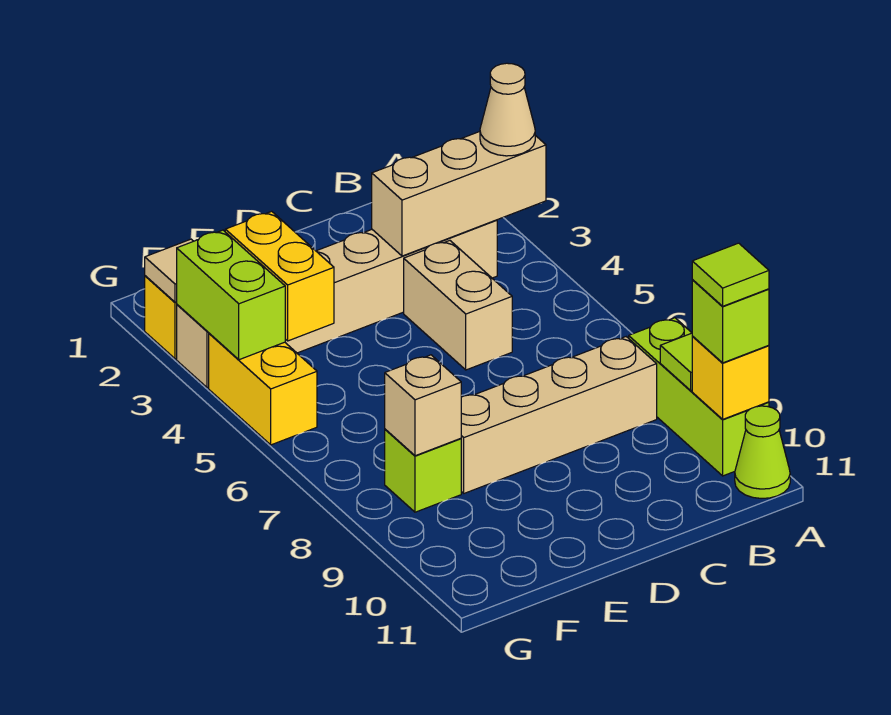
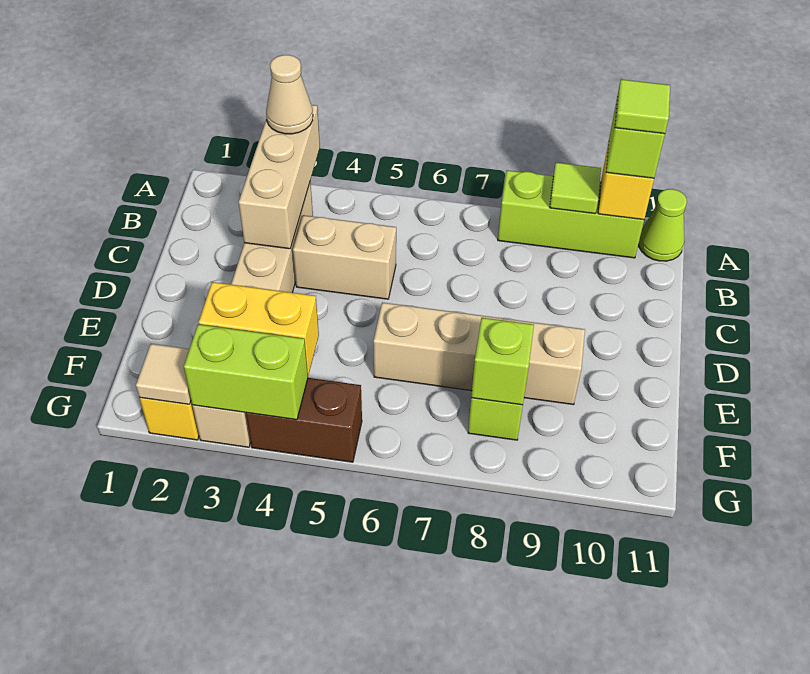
tan brick B8:E8 level 1 -> tan brick E6:E9 level 1
tan brick F8 level 2 -> lime brick F8 level 2
yellow brick G4:G5 level 1 -> brown brick G4:G5 level 1

